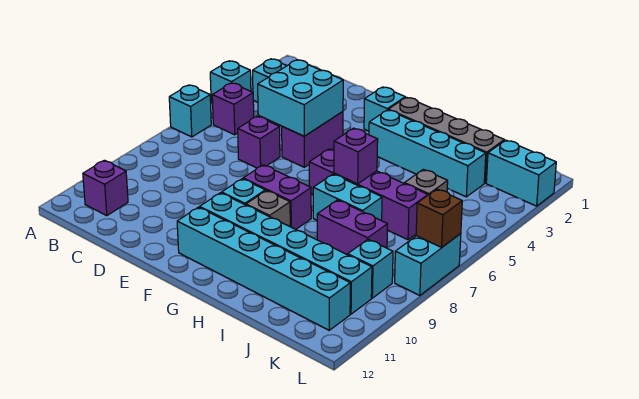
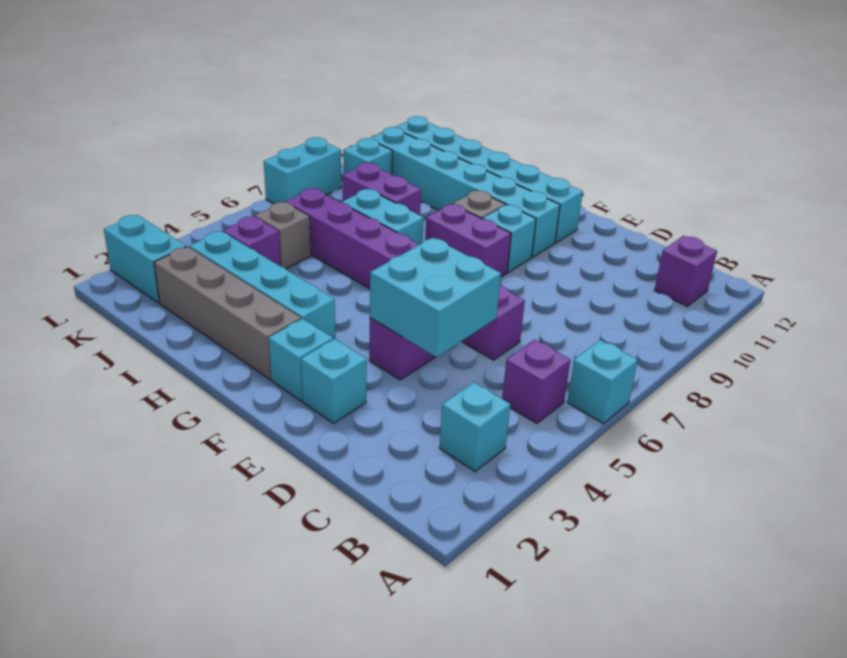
cyan brick A4 level 1 -> cyan brick E2 level 1
purple brick H6 level 2 -> purple brick J4 level 1
brown brick L7 level 2 -> none

